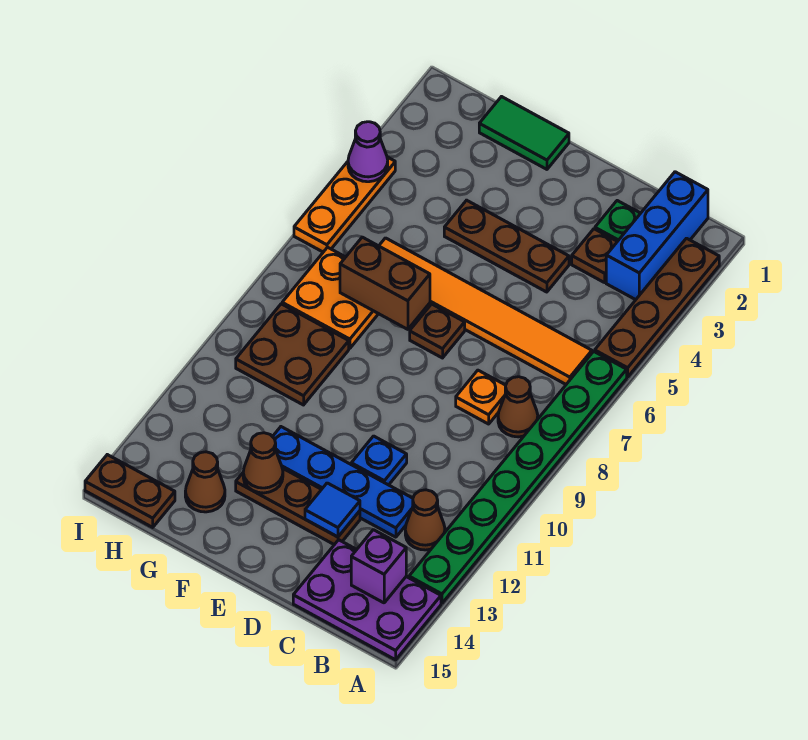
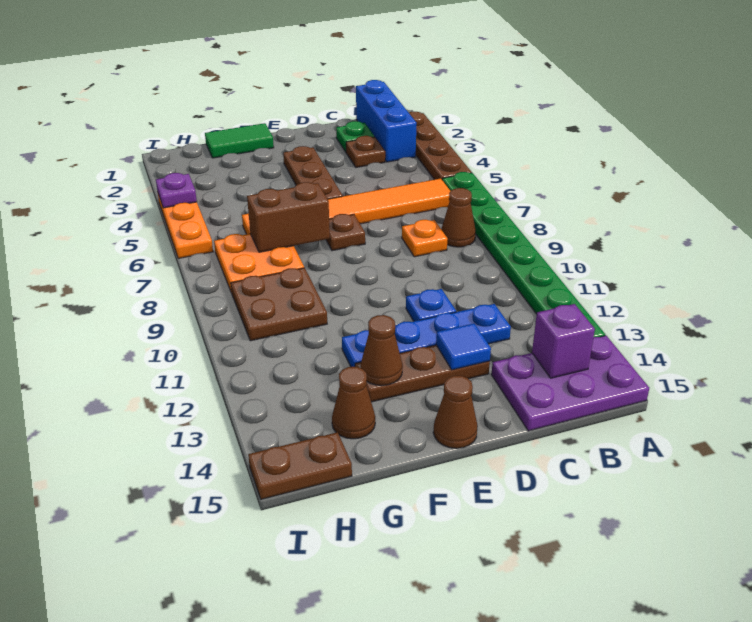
brown cone B12 level 1 -> brown cone E15 level 1
brown plate D4:F4 level 1 -> brown plate E3:E5 level 1
purple cone I4 level 2 -> purple plate I4 level 2

